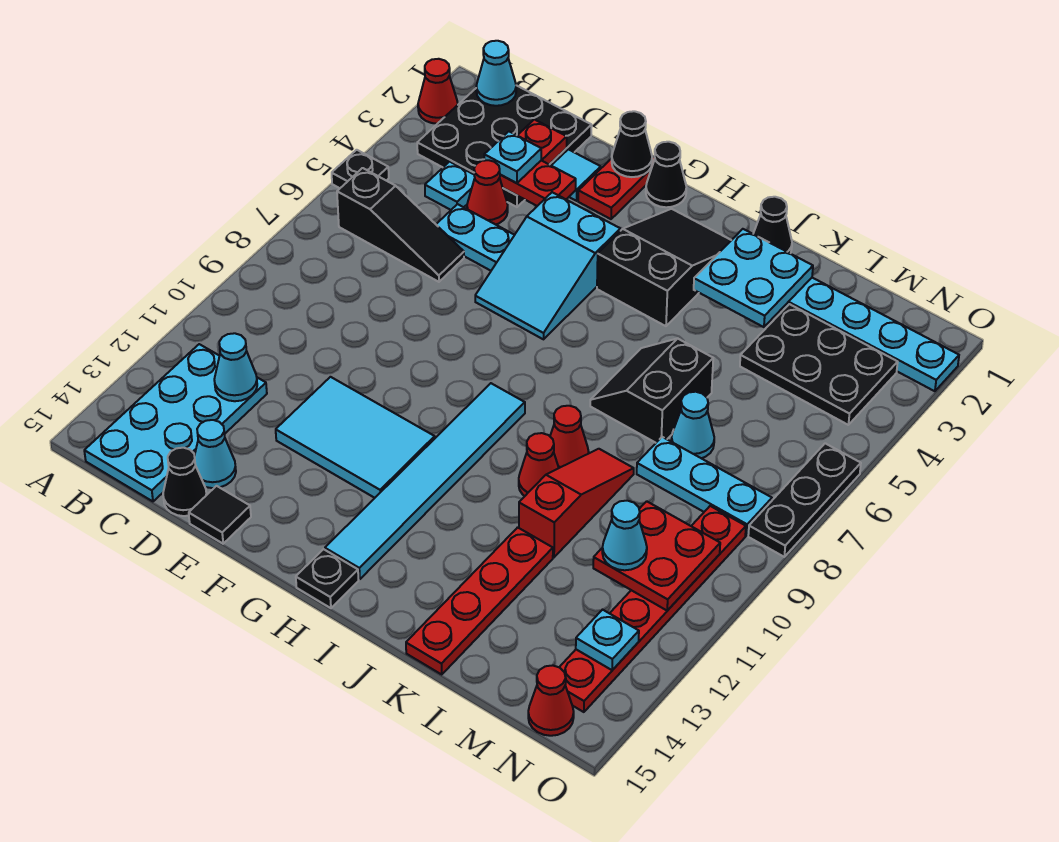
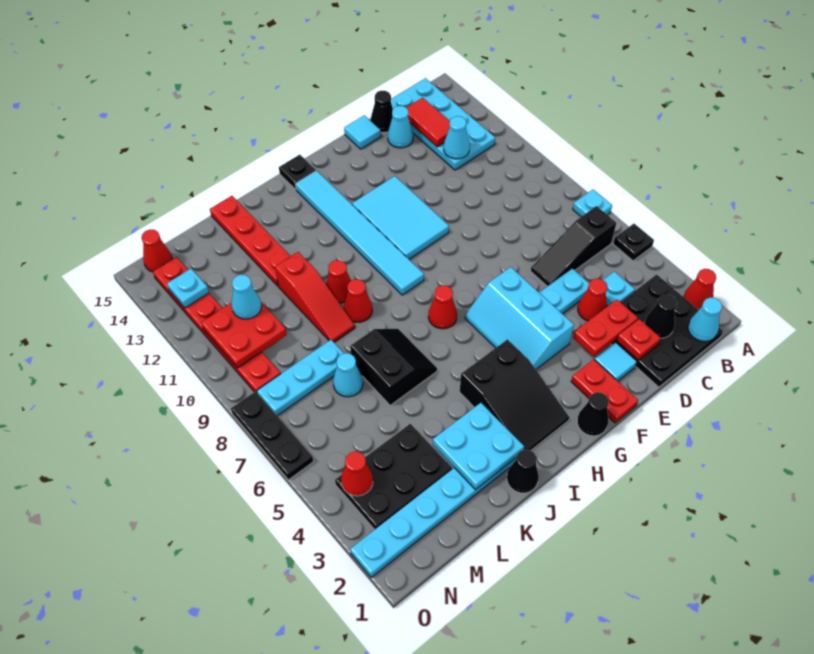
none -> red tile C13:C14 level 2
cyan plate D3 level 3 -> cyan plate A7 level 1
cyan tile E11:G12 level 1 -> cyan tile F10:G12 level 1
black tile E15 level 1 -> cyan tile E15 level 1
black cone F1 level 2 -> black cone C2 level 2
cyan slope F4:G6 level 1 top 4 -> cyan slope F4:G6 level 1 top F
none -> red cone H7 level 1
none -> red cone N4 level 2

